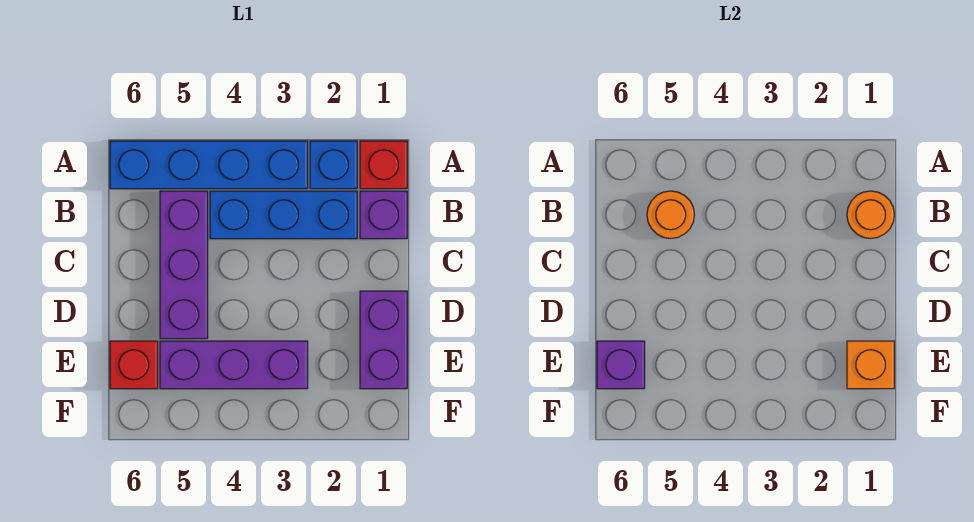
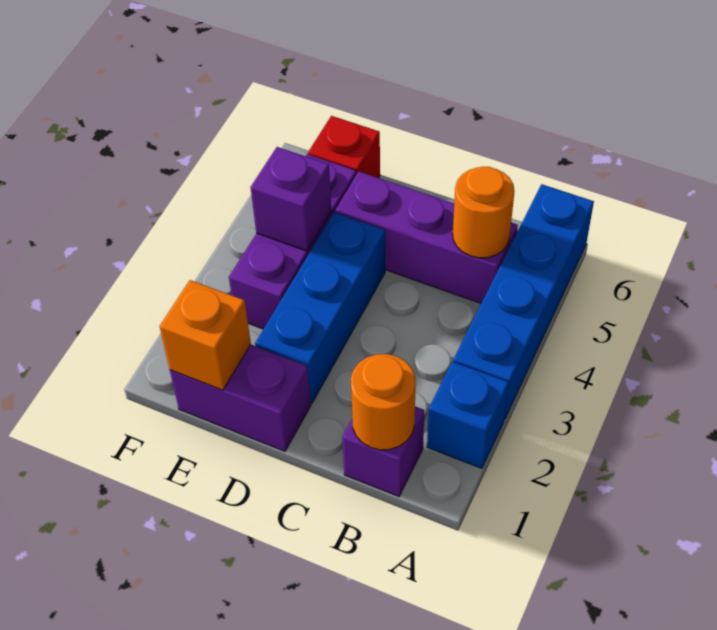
red brick A1 level 1 -> none
blue brick B2:B4 level 1 -> blue brick D2:D4 level 1
purple brick E6 level 2 -> purple brick E4 level 2

